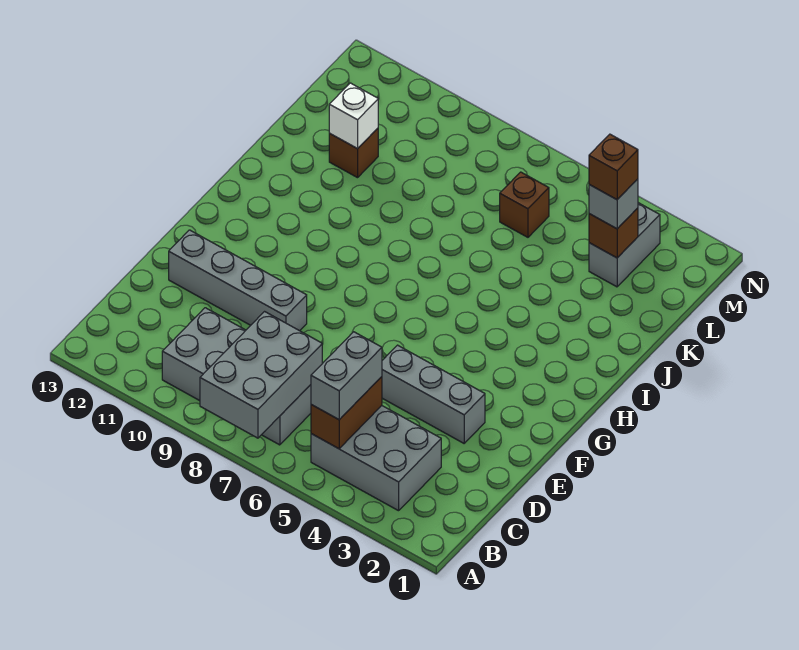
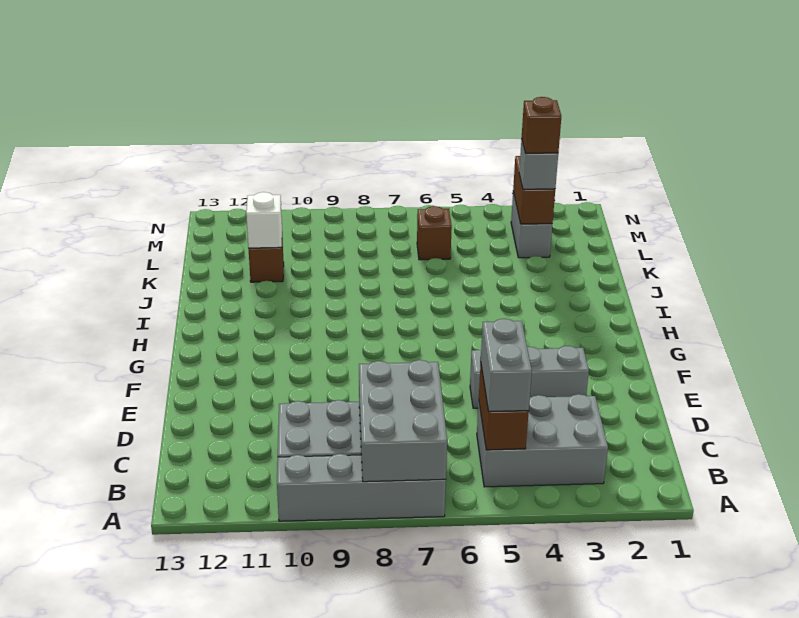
grey brick E9:E12 level 1 -> grey brick A7:A10 level 1
brown brick L3 level 2 -> brown brick L3:M3 level 2

